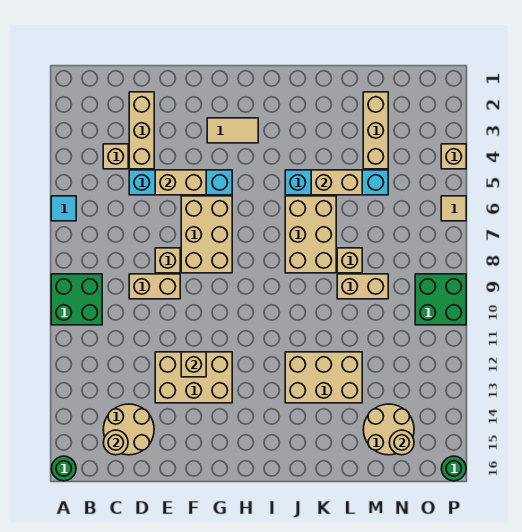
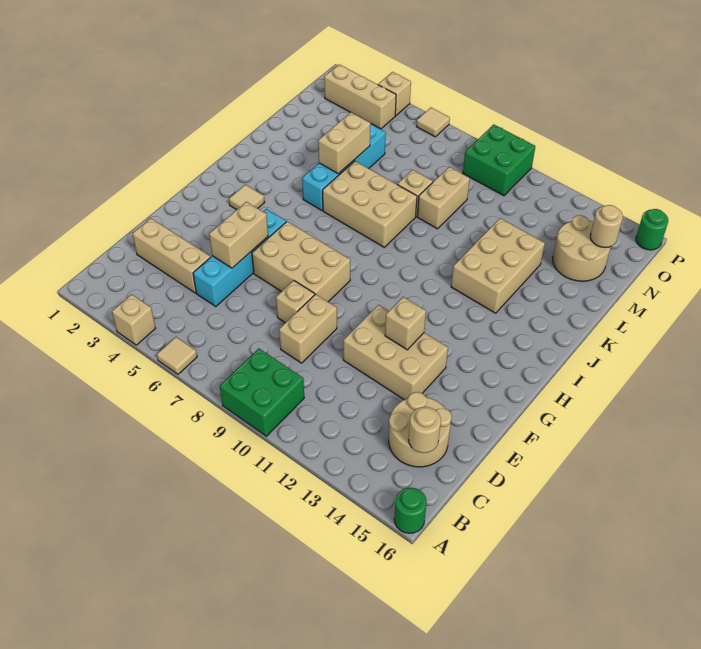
cyan tile A6 level 1 -> tan tile A6 level 1
tan brick C4 level 1 -> tan brick A4 level 1
tan brick E12:G13 level 1 -> tan brick E11:F13 level 1
tan tile G3:H3 level 1 -> tan tile H3 level 1
tan brick M2:M4 level 1 -> tan brick O2:O4 level 1

